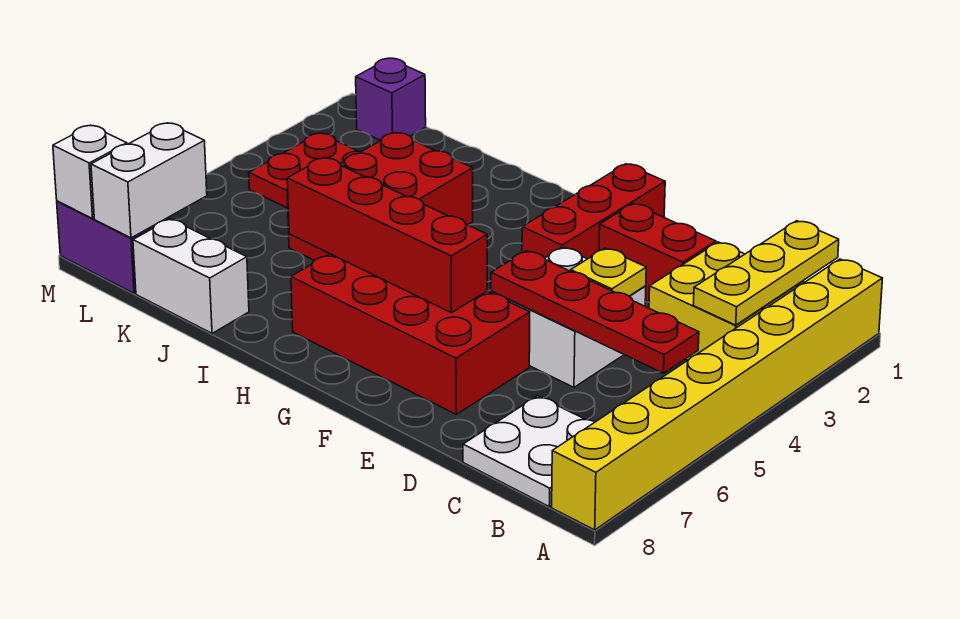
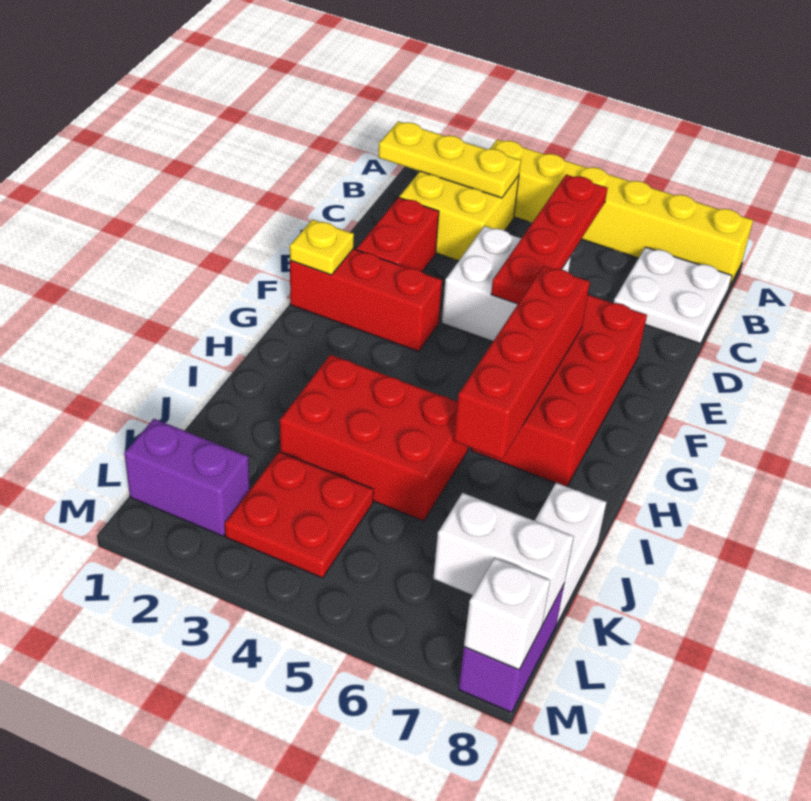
yellow brick A1:A8 level 1 -> yellow brick A3:A8 level 1
yellow plate D4 level 2 -> yellow plate F1 level 2
purple brick L1 level 1 -> purple brick L1:L2 level 1

